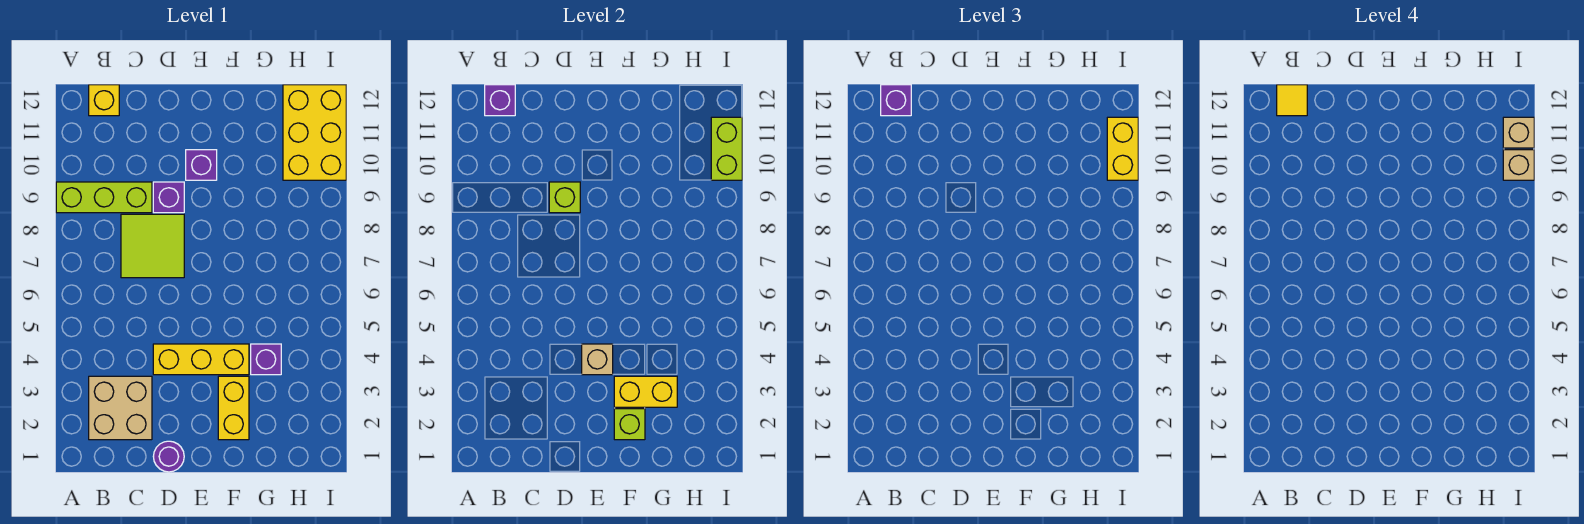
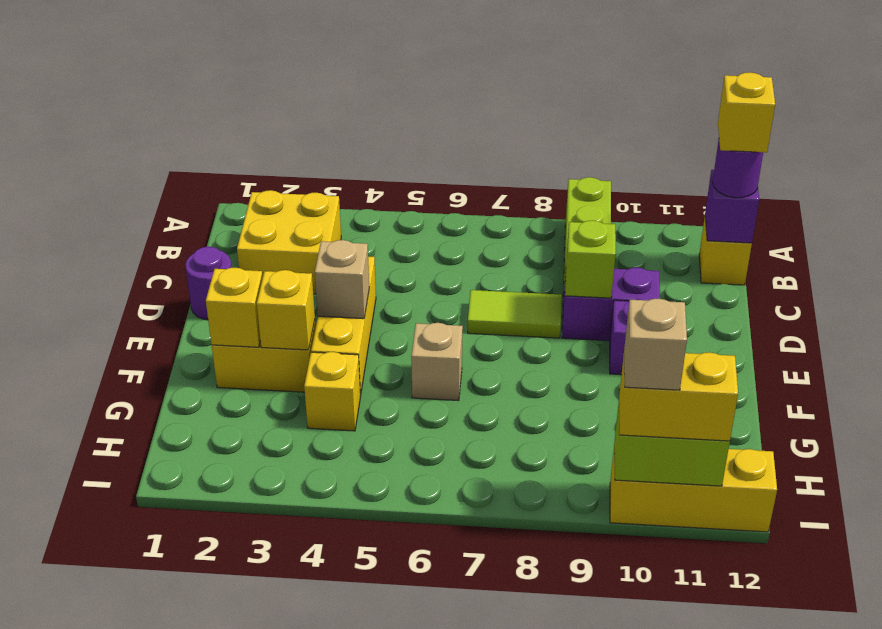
tan brick B2:C3 level 1 -> yellow brick B2:C3 level 1
purple brick B12 level 3 -> purple round brick B12 level 3
yellow tile B12 level 4 -> yellow brick B12 level 4
lime tile C7:D8 level 1 -> lime tile D7:D8 level 1
purple brick D9 level 1 -> purple brick D9:D10 level 1
lime brick F2 level 2 -> yellow brick F2 level 2
yellow brick F3:G3 level 2 -> yellow brick F3 level 2
purple brick G4 level 1 -> yellow brick G4 level 1
yellow brick H10:I12 level 1 -> yellow brick I10:I12 level 1
tan brick I11 level 4 -> tan brick F6 level 1

